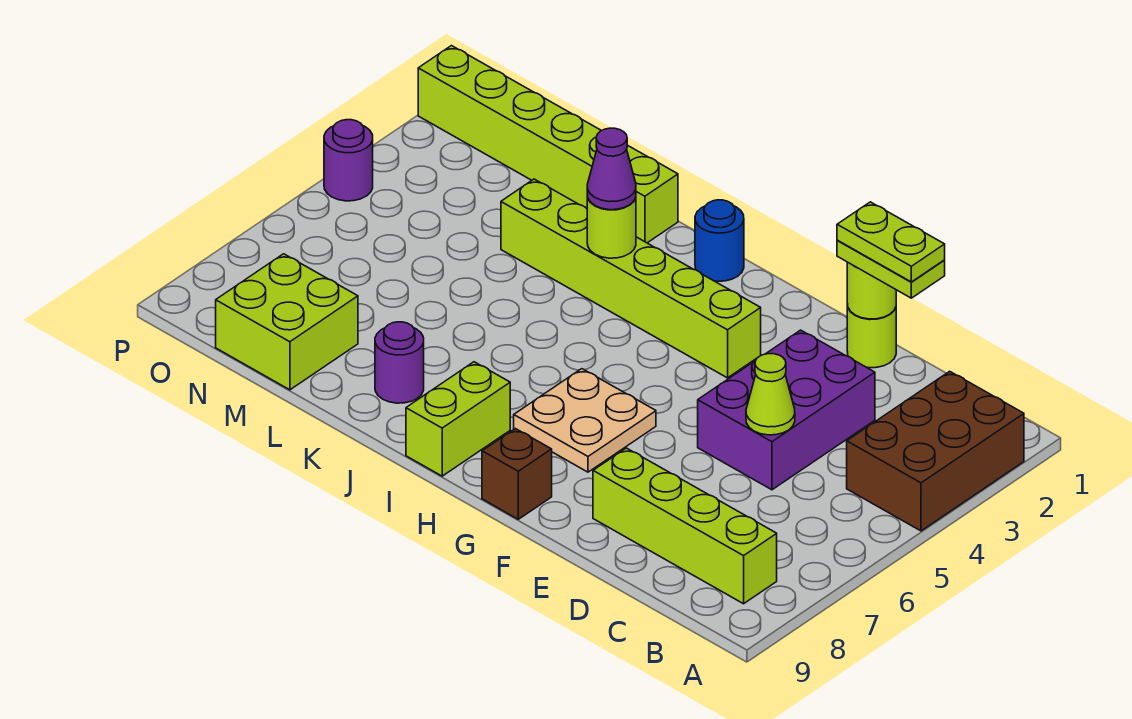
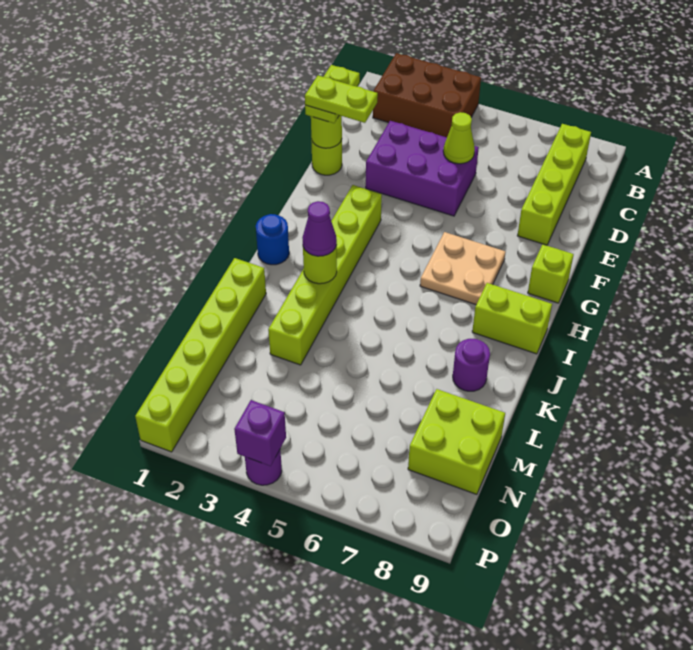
lime plate D1:E1 level 4 -> lime plate E1:E2 level 4
brown brick G9 level 1 -> lime brick G9 level 1
none -> purple brick P4 level 2

